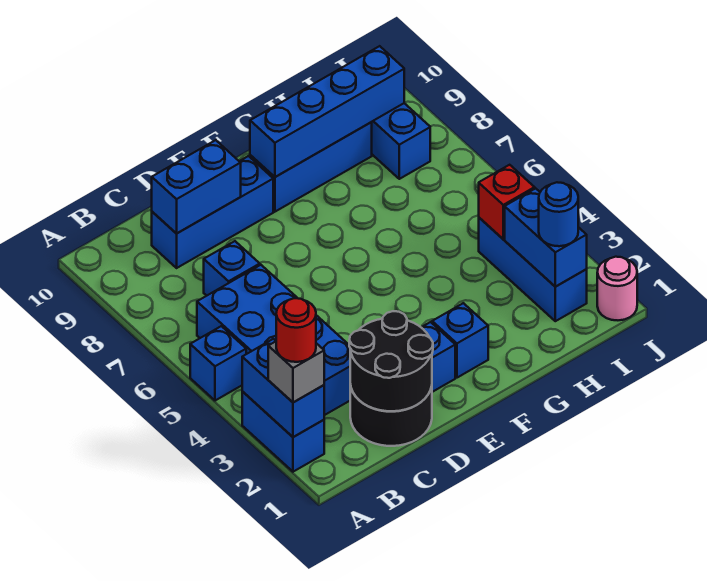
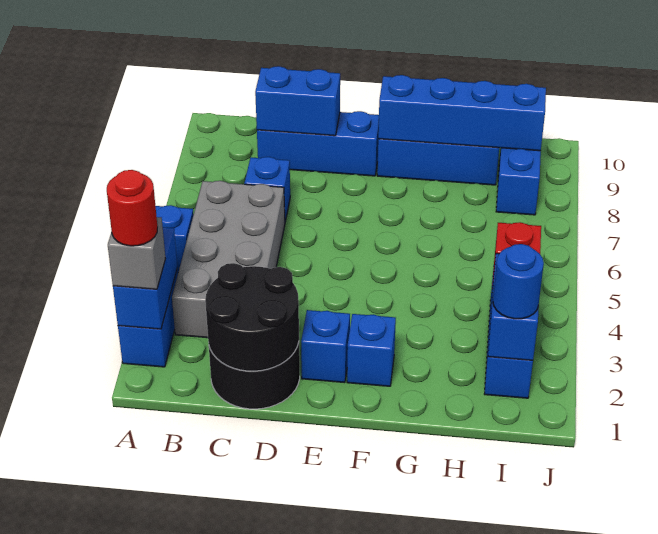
blue brick B3:C6 level 1 -> grey brick B3:C6 level 1
pink round brick J1 level 1 -> none

